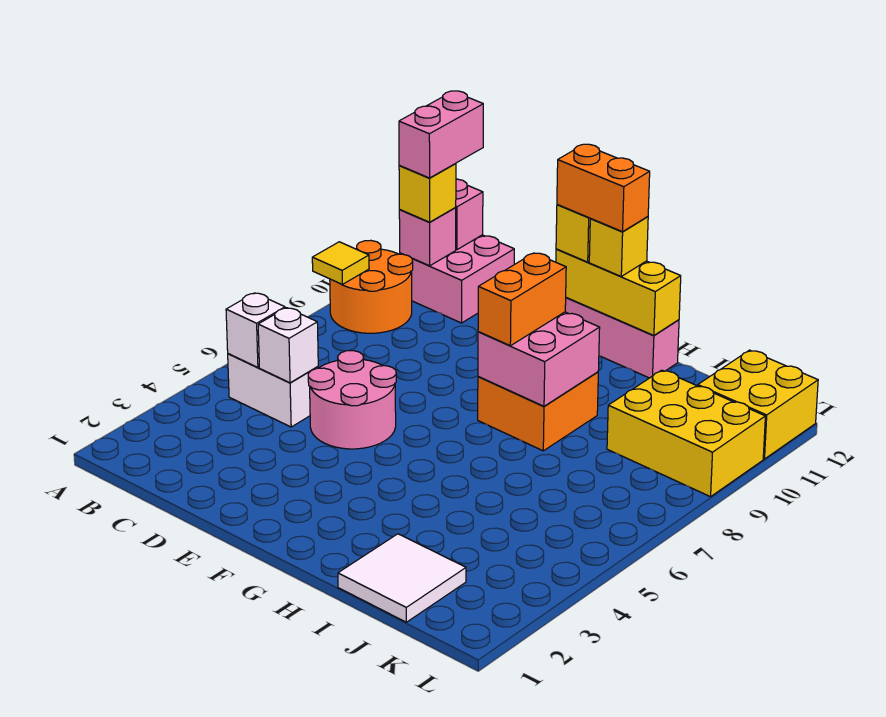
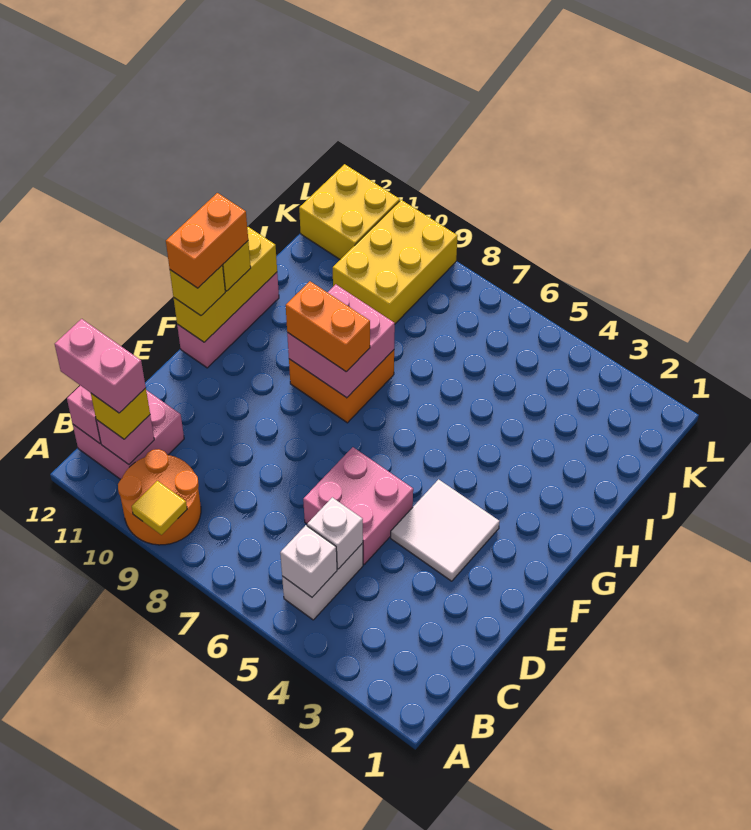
pink round brick D5:E6 level 1 -> pink brick D5:E6 level 1
white tile I1:J2 level 1 -> white tile E3:F4 level 1

